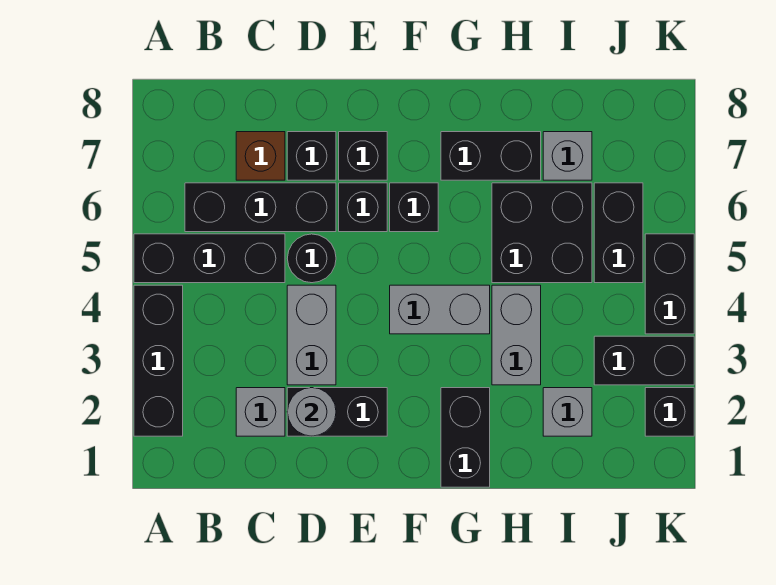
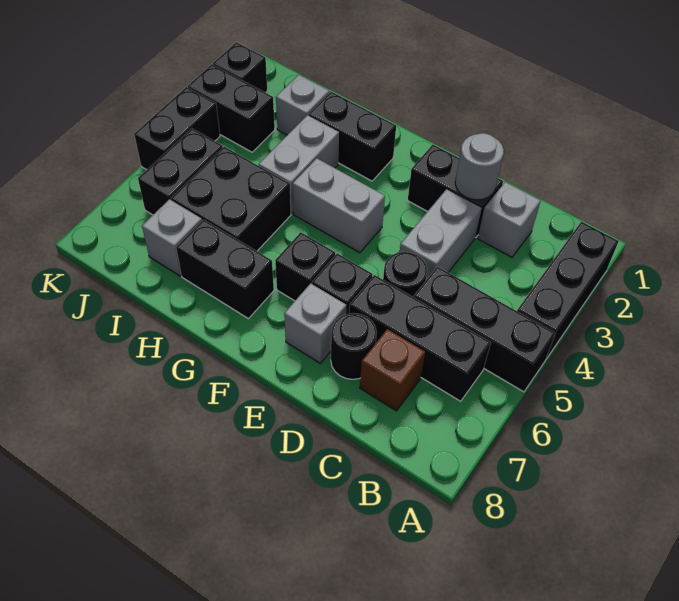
black brick D7 level 1 -> black round brick D7 level 1
black brick E7 level 1 -> grey brick E7 level 1
black brick G1:G2 level 1 -> black brick G2:H2 level 1

